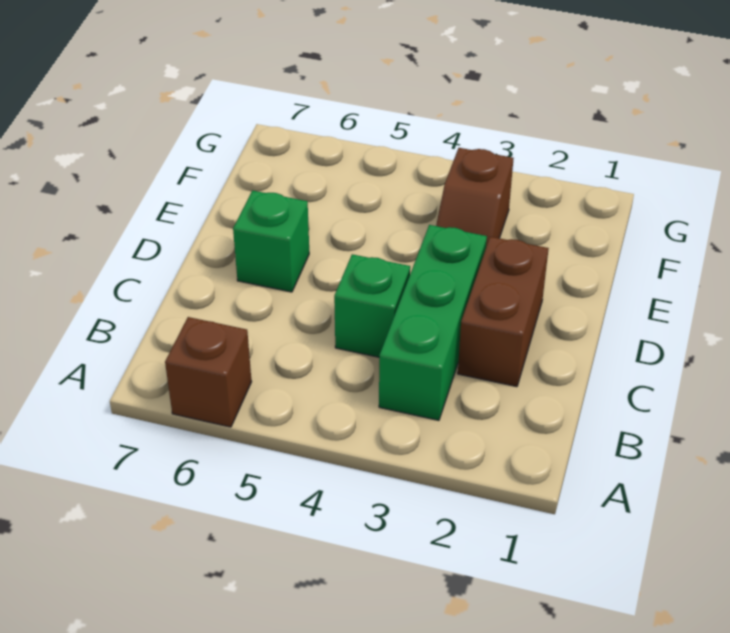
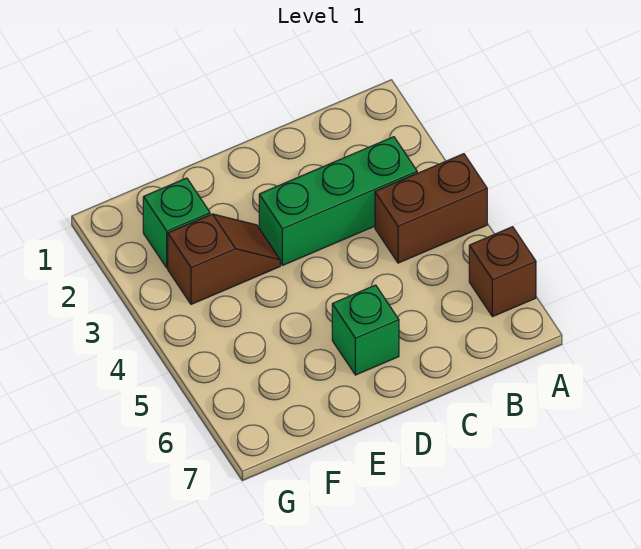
brown brick C2:D2 level 1 -> brown brick A4:B4 level 1
green brick C4 level 1 -> green brick F2 level 1

